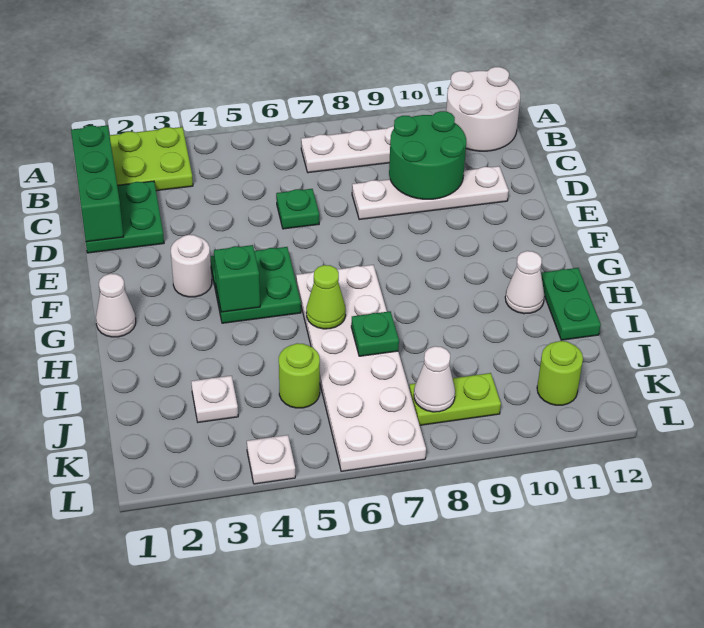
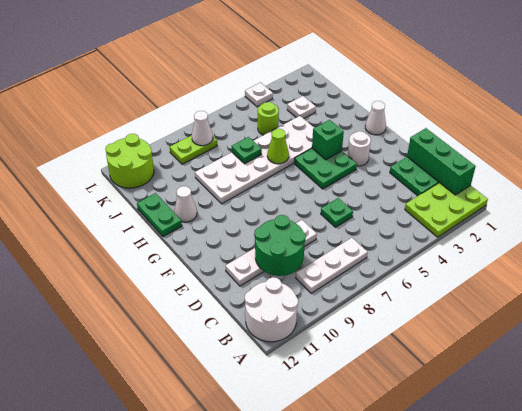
white plate G6:L7 level 1 -> white plate H4:I9 level 1
lime round brick K11 level 1 -> lime round brick K11:L12 level 1

